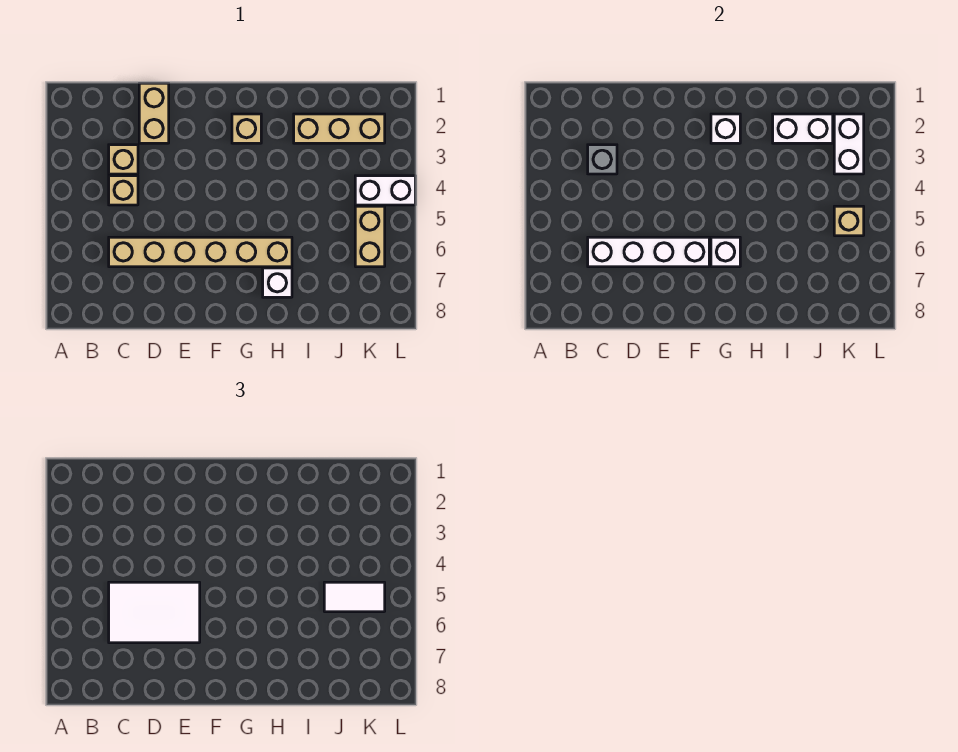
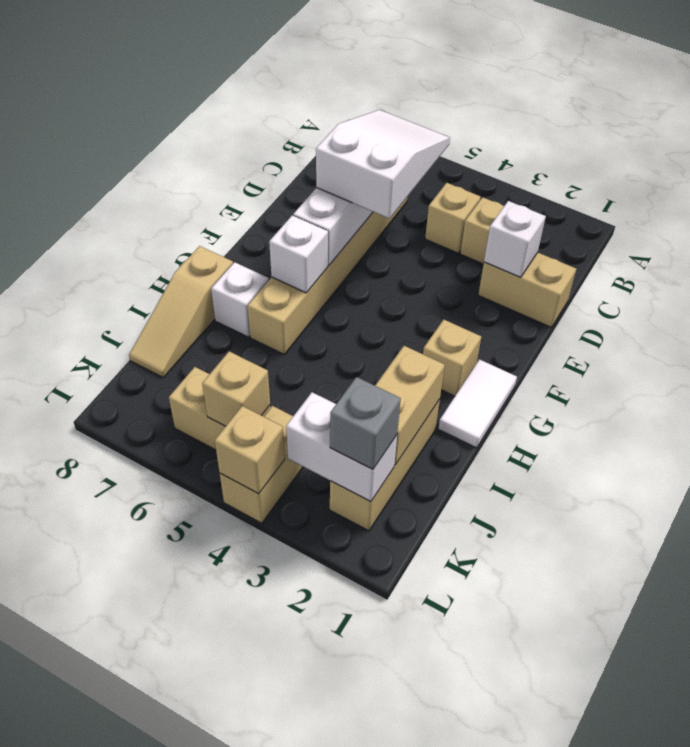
grey brick C3 level 2 -> grey brick K2 level 3
white tile C5:E6 level 3 -> white slope C5:E6 level 3 top E
white brick G2 level 2 -> white brick D2 level 2
none -> tan slope H8:J8 level 1 top H
white brick I2:J2 level 2 -> tan brick I2:J2 level 2
white tile J5:K5 level 3 -> white tile G1:H1 level 1
white brick K4:L4 level 1 -> tan brick K4:L4 level 1
none -> tan brick L4 level 2

